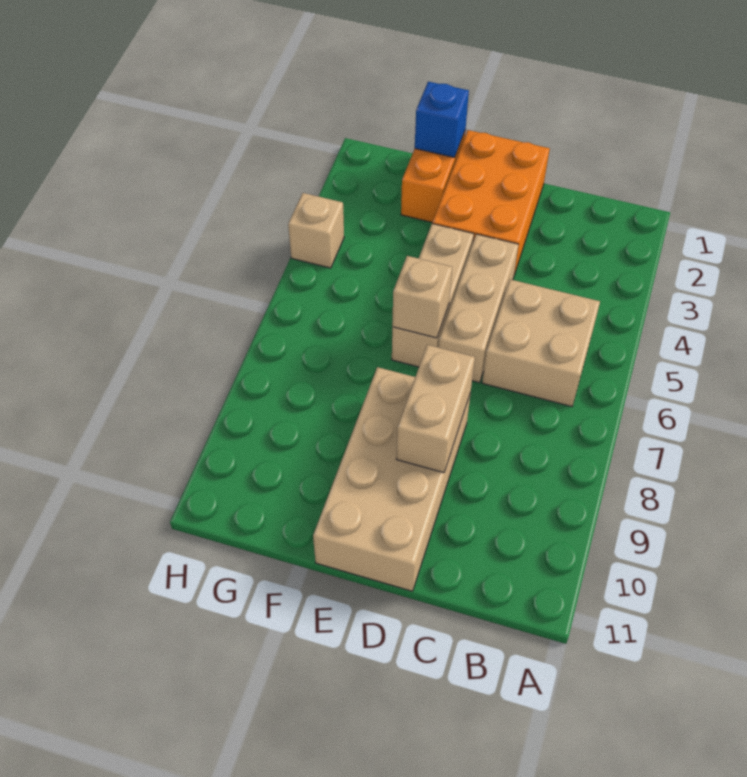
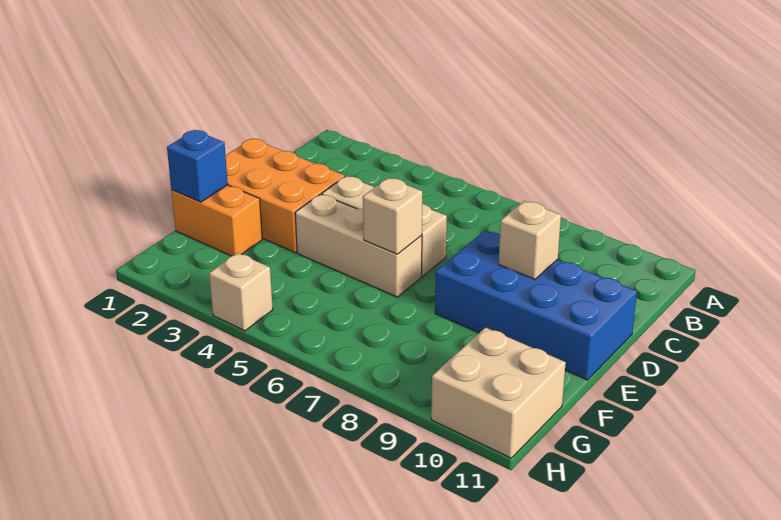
tan brick B5:C6 level 1 -> tan brick G10:H11 level 1
tan brick D8:E11 level 1 -> blue brick D8:E11 level 1
tan brick D8:D9 level 2 -> tan brick D9 level 2

